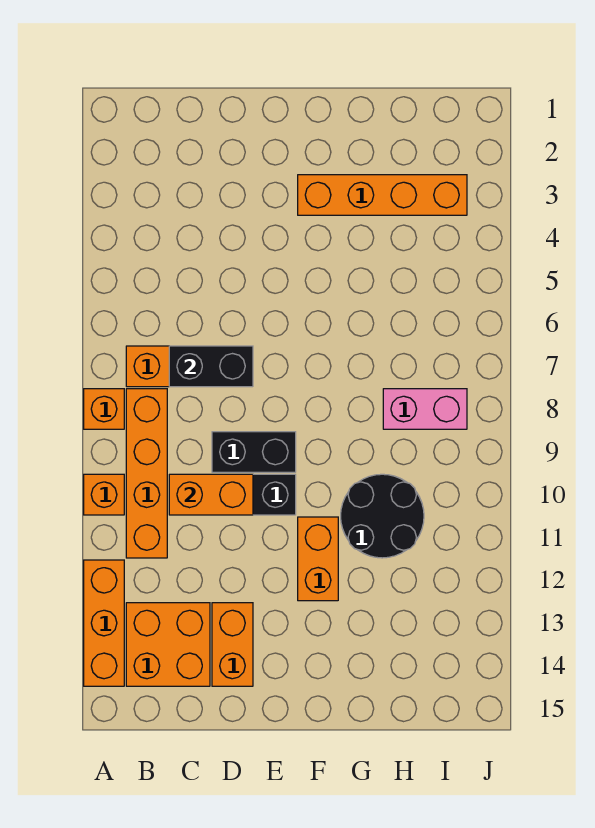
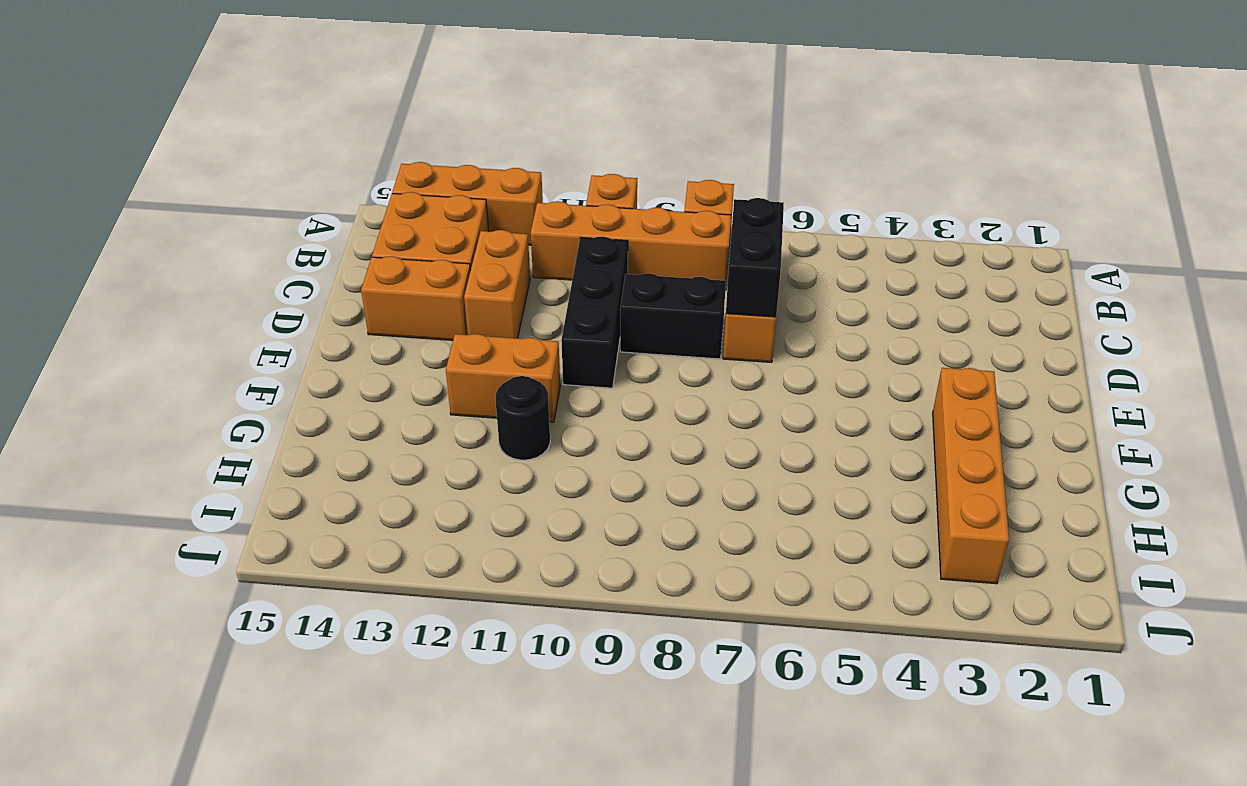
orange brick C10:D10 level 2 -> orange brick C12:D12 level 1
black brick D9:E9 level 1 -> black brick D8:D9 level 1
black round brick G10:H11 level 1 -> black round brick G11 level 1
pink brick H8:I8 level 1 -> none

